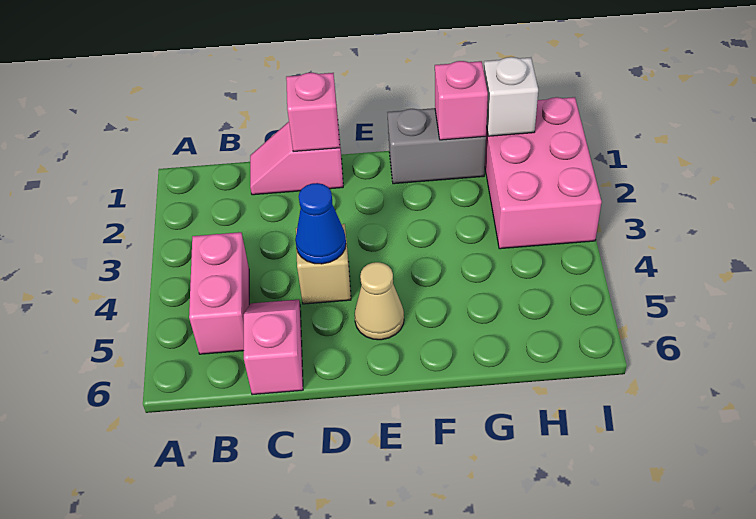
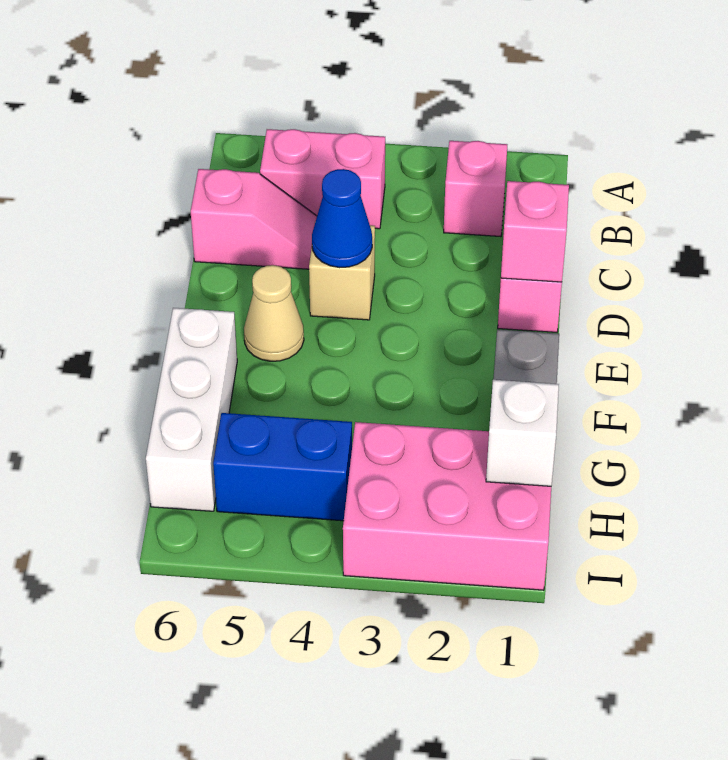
none -> white brick F6:H6 level 1
pink brick G1 level 2 -> pink brick B2 level 1
none -> blue brick H4:H5 level 1

